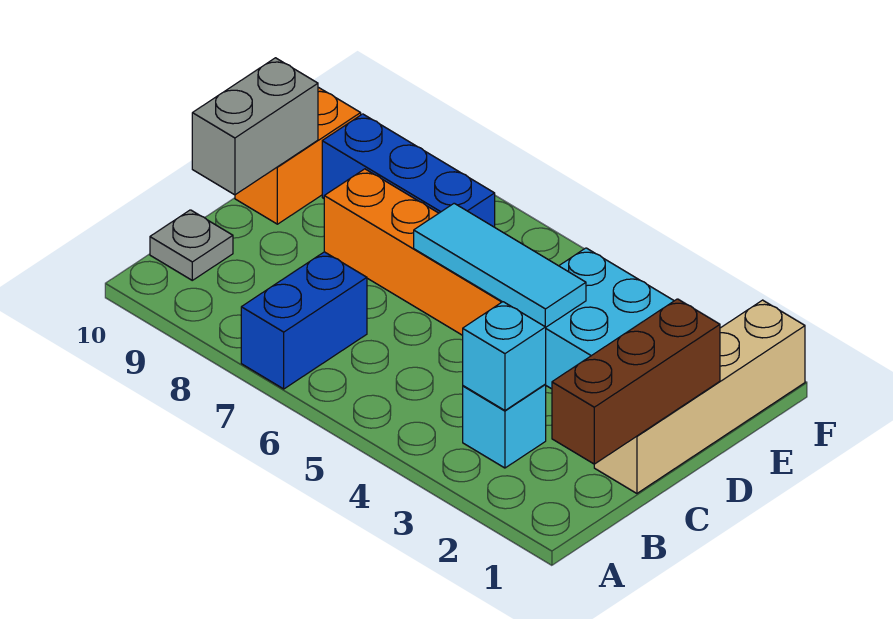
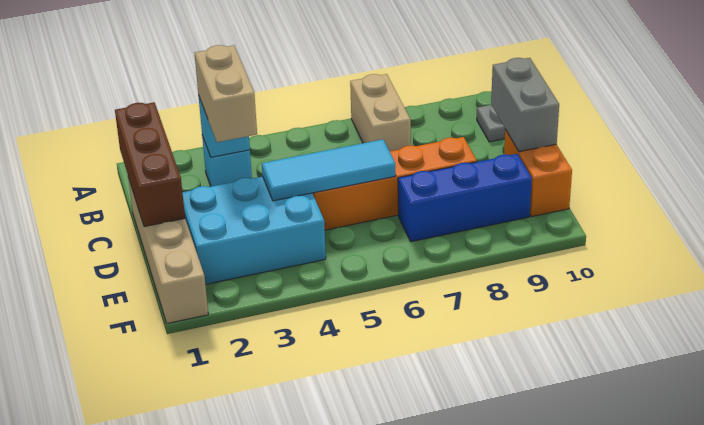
blue brick A7:B7 level 1 -> tan brick A7:B7 level 1
none -> tan brick B3:C3 level 3

